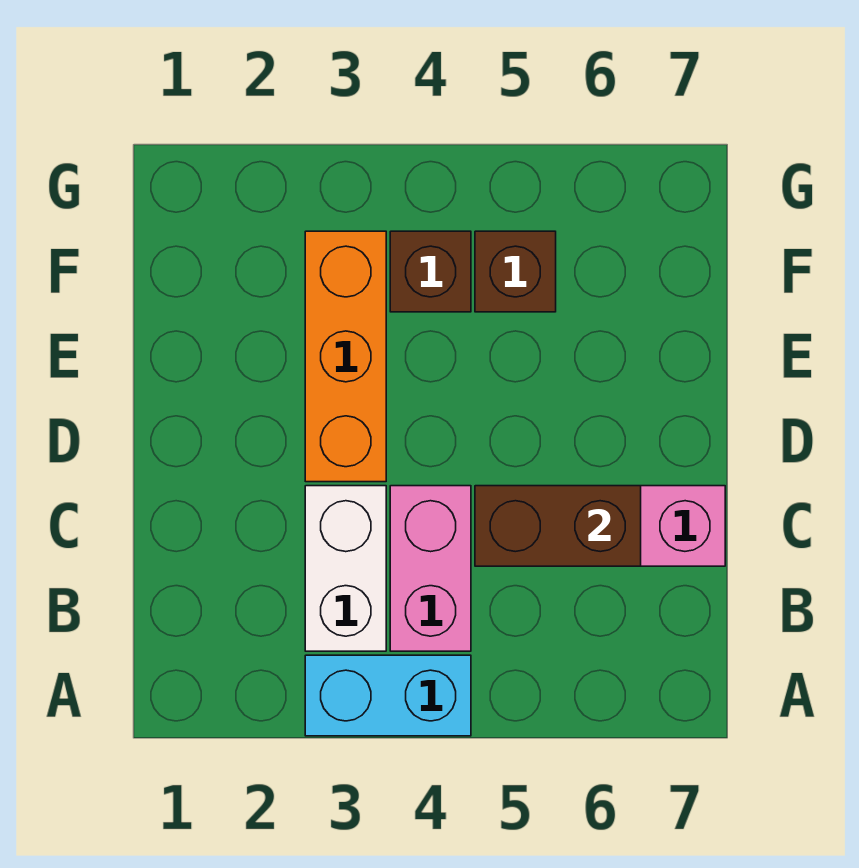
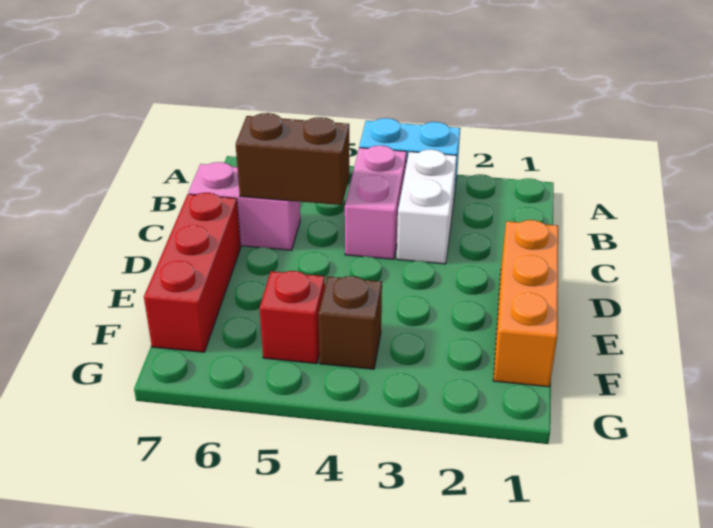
orange brick D3:F3 level 1 -> orange brick D1:F1 level 1
none -> red brick D7:F7 level 1
brown brick F5 level 1 -> red brick F5 level 1

